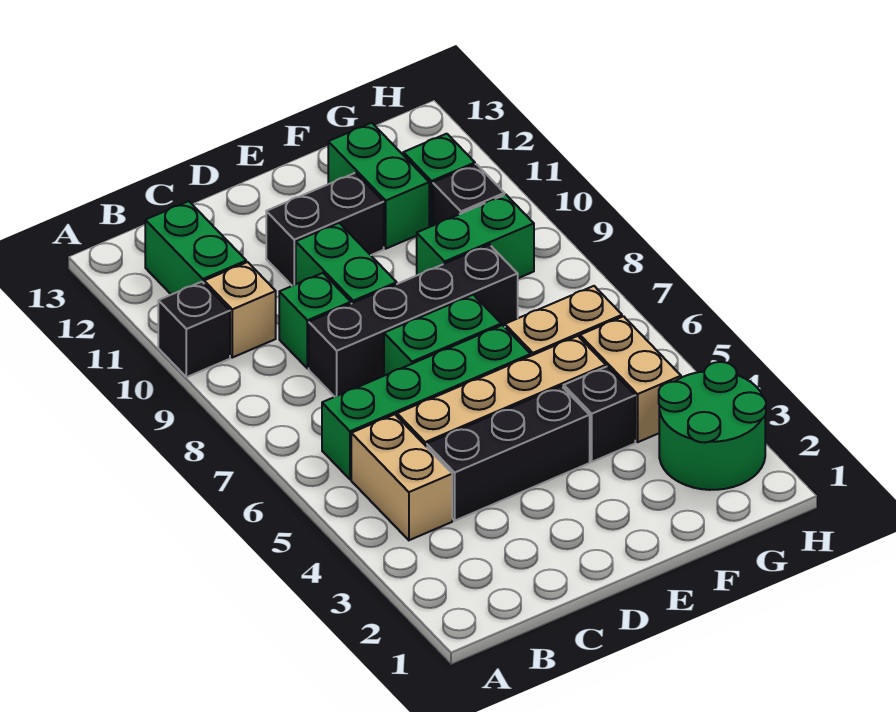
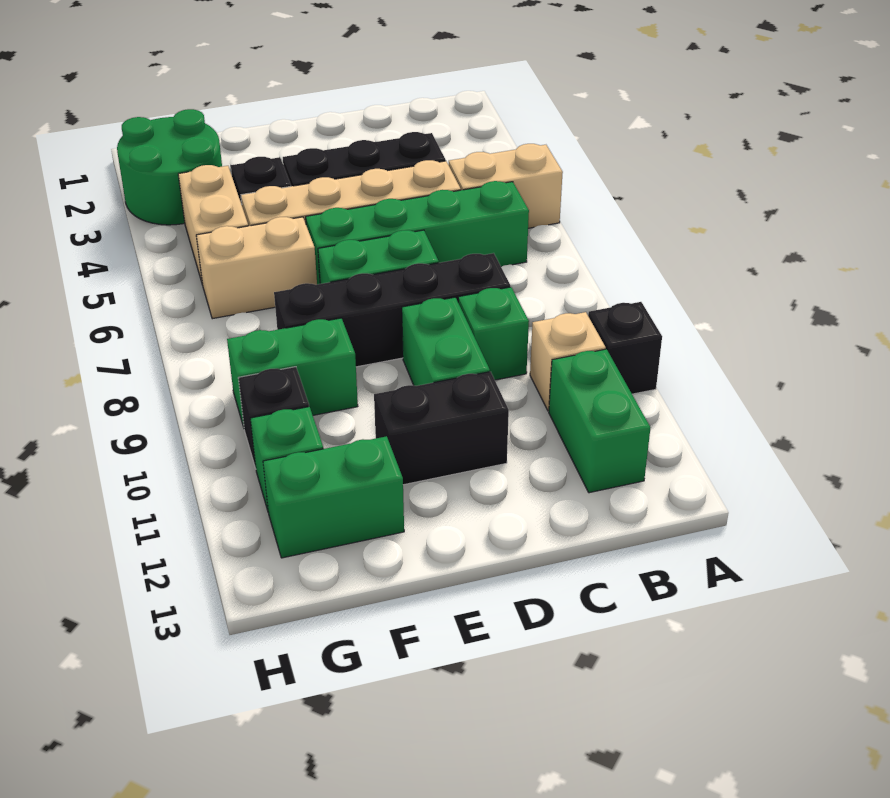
tan brick B4:B5 level 1 -> tan brick A5:B5 level 1
green brick F11:F12 level 1 -> green brick F12:G12 level 1

